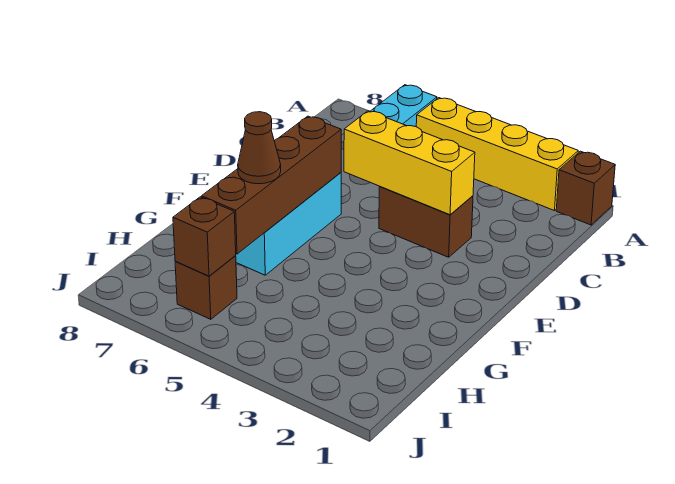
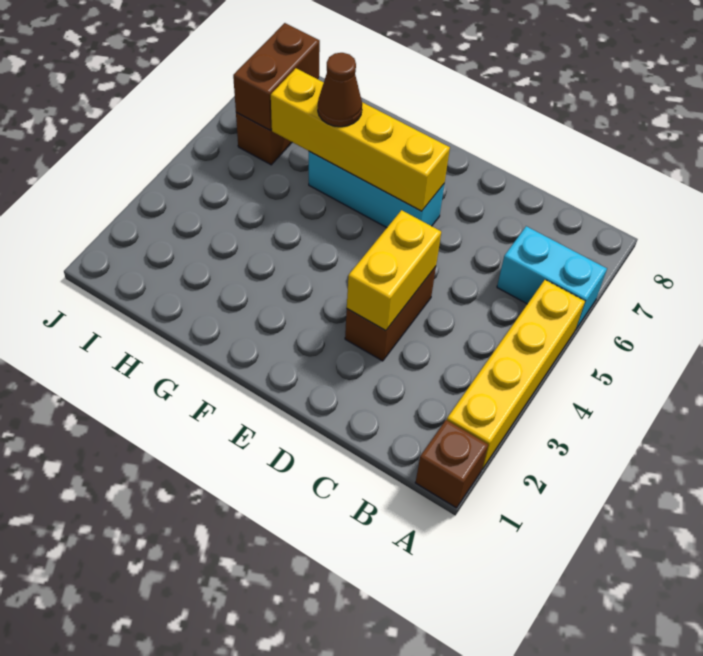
yellow brick D3:D5 level 2 -> yellow brick D3:D4 level 2
brown brick E6:H6 level 2 -> yellow brick E6:H6 level 2
brown brick I6 level 2 -> brown brick I6:I7 level 2

